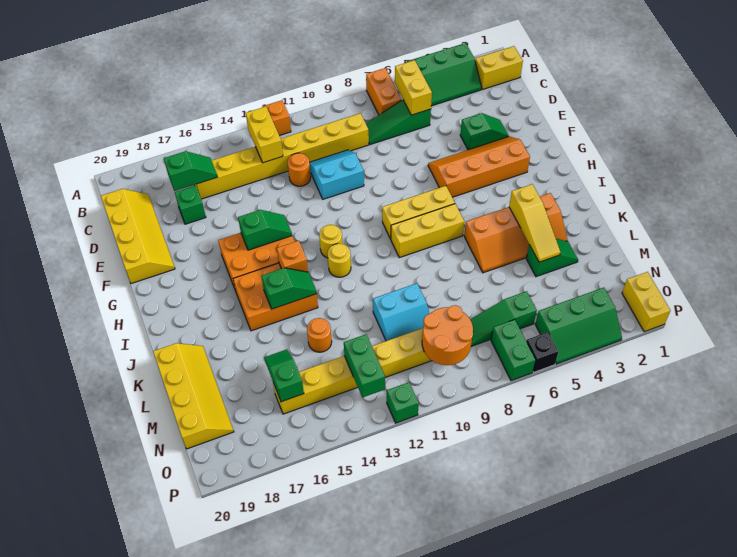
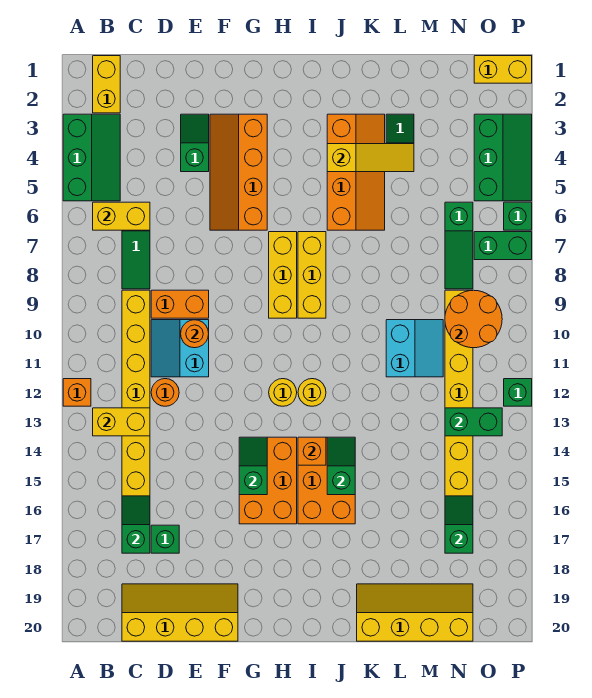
orange brick A7:B7 level 1 -> orange brick D9:E9 level 1
orange round brick L14 level 1 -> orange round brick E10 level 2
green slope M16:N16 level 2 top N -> green slope N16:N17 level 2 top 17
black brick P6 level 1 -> green brick P6 level 1

